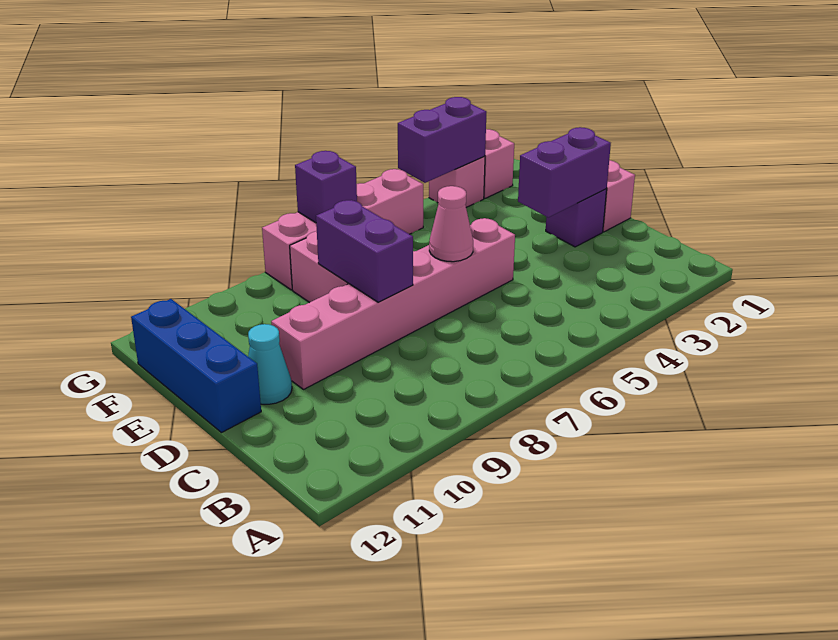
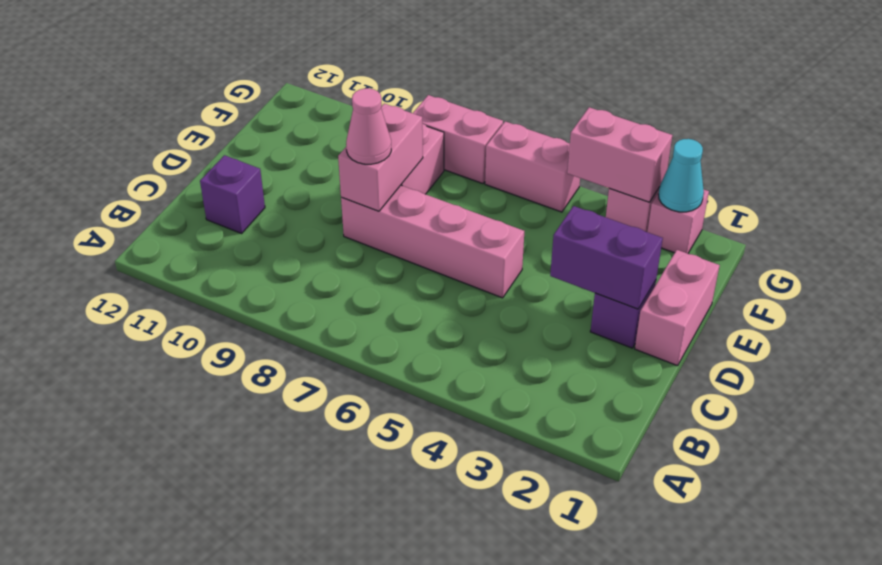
pink brick D5:D10 level 1 -> pink brick D5:D8 level 1
pink cone D6 level 2 -> pink cone D8 level 3
purple brick D8:E8 level 2 -> pink brick D8:E8 level 2
cyan cone D11 level 1 -> cyan cone G2 level 2
blue brick D12:F12 level 1 -> none
purple brick G3:G4 level 2 -> pink brick G3:G4 level 2
purple brick G7 level 2 -> purple brick C11 level 1

